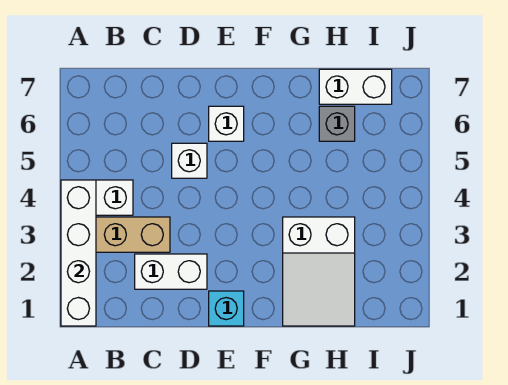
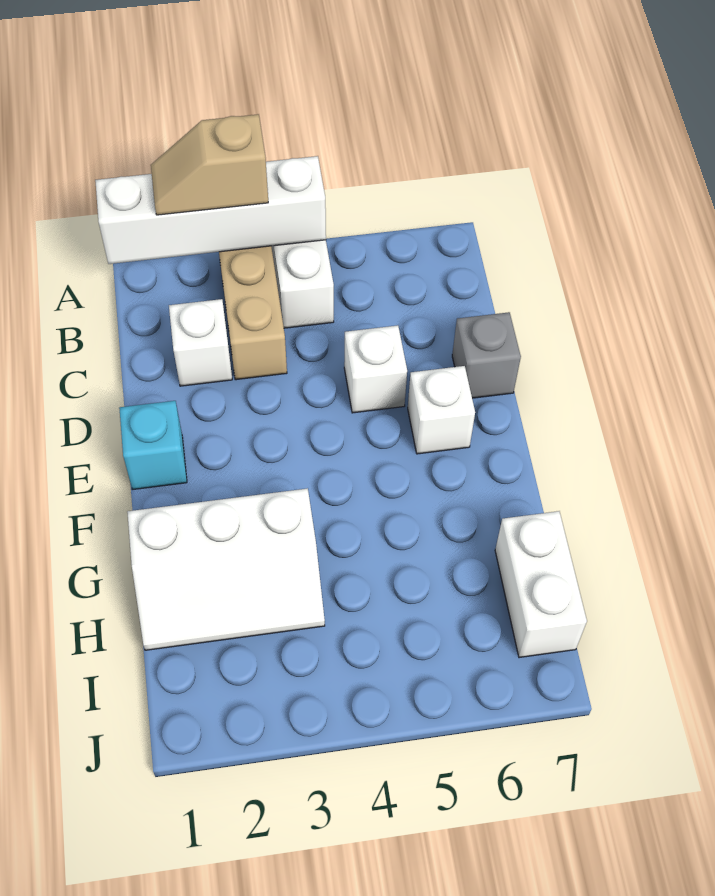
none -> tan slope A2:A3 level 3 top 3
white brick C2:D2 level 1 -> white brick C2 level 1
white slope G1:H3 level 1 top 3 -> white slope G1:H3 level 1 top G
grey brick H6 level 1 -> grey brick D7 level 1

